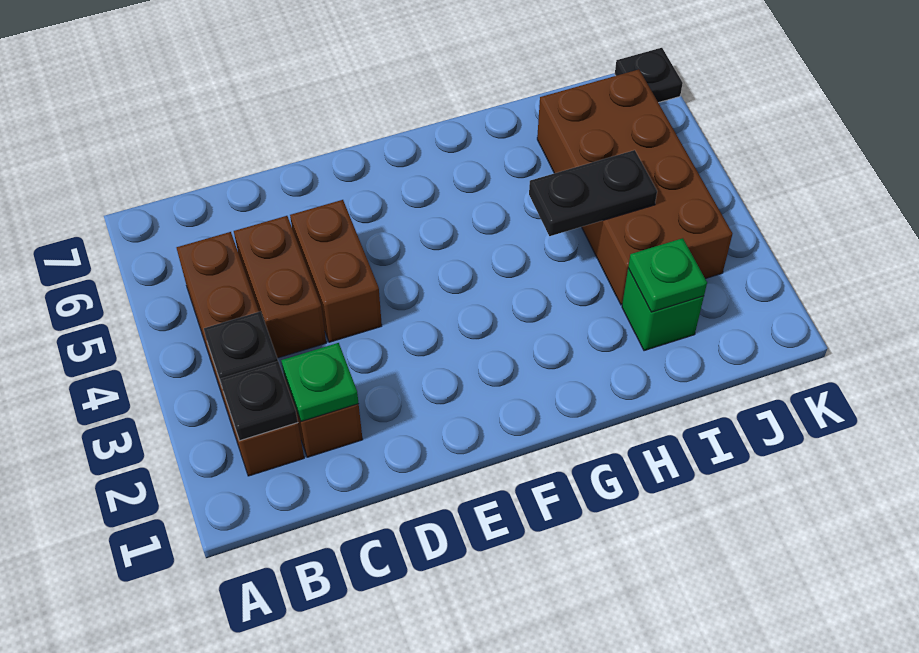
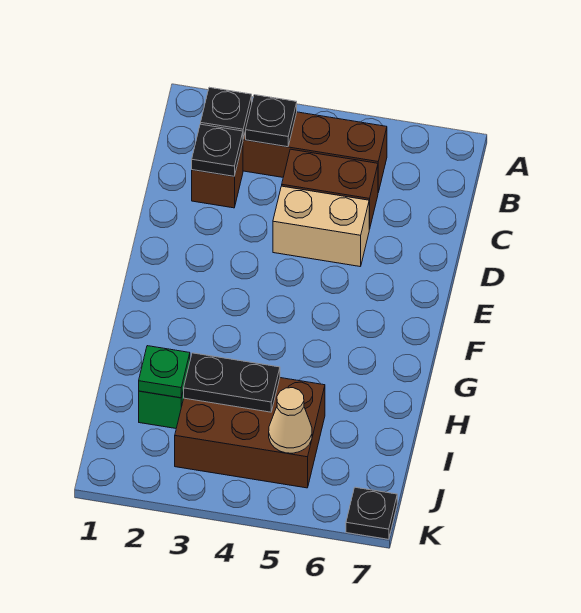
green plate C2 level 2 -> black plate C2 level 2
brown brick D4:D5 level 1 -> tan brick D4:D5 level 1
black plate H4:I4 level 2 -> black plate I3:I4 level 2
brown brick I3:J6 level 1 -> brown brick I3:J5 level 1
none -> tan cone J5 level 2

